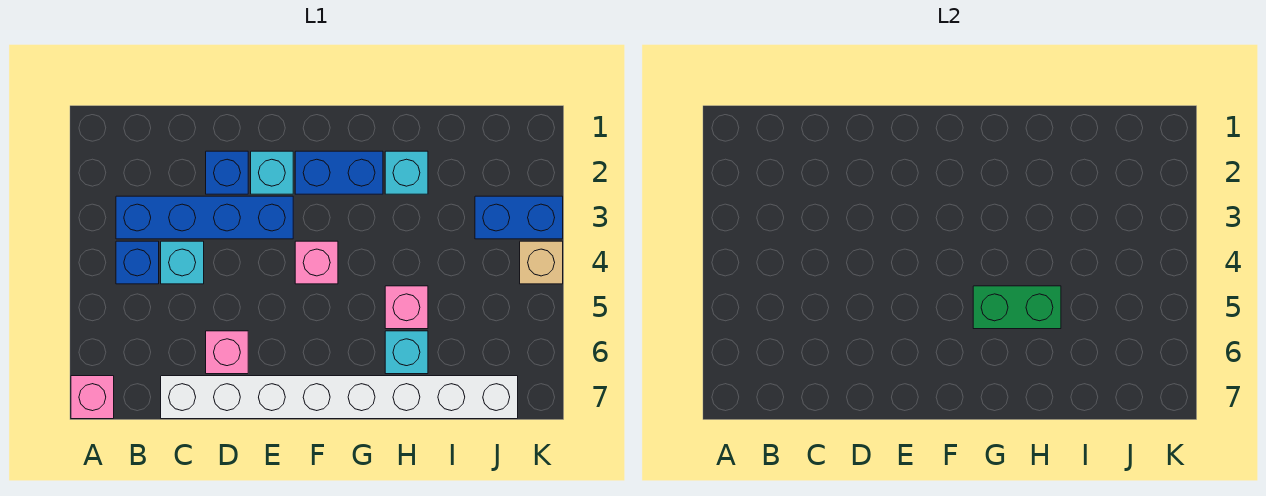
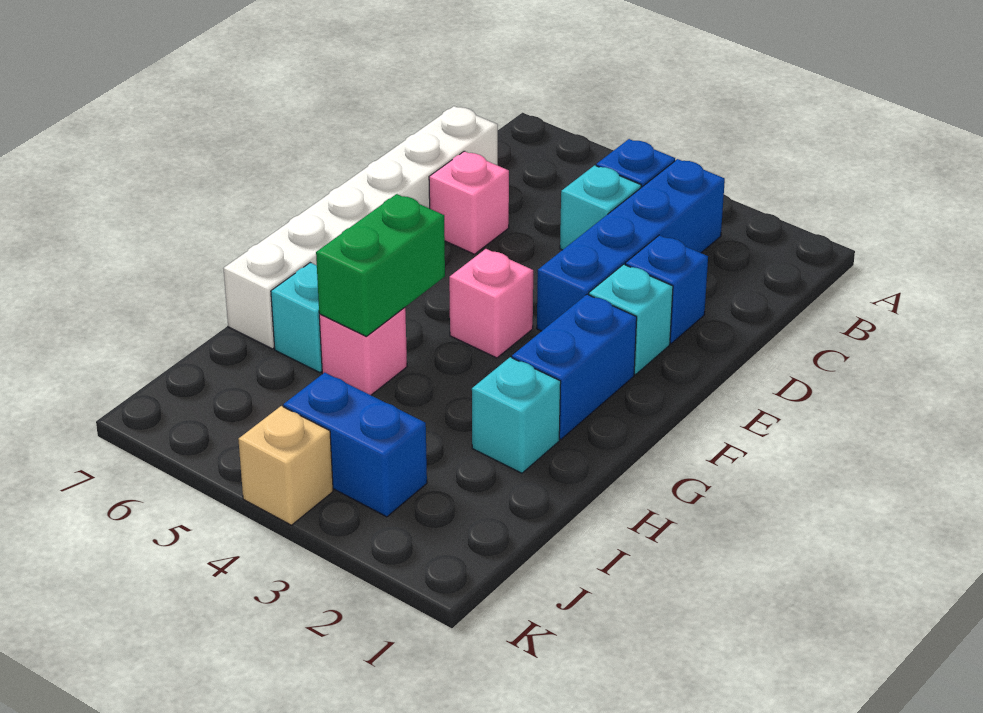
pink brick A7 level 1 -> none
white brick C7:J7 level 1 -> white brick C7:H7 level 1
blue brick J3:K3 level 1 -> blue brick J3:J4 level 1

